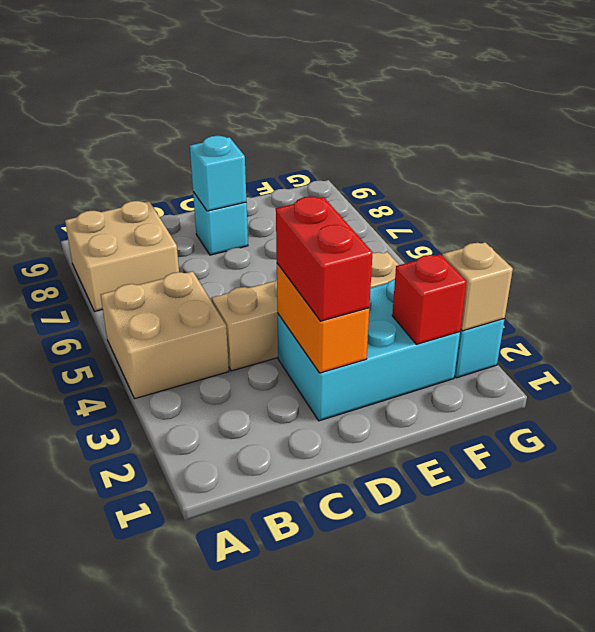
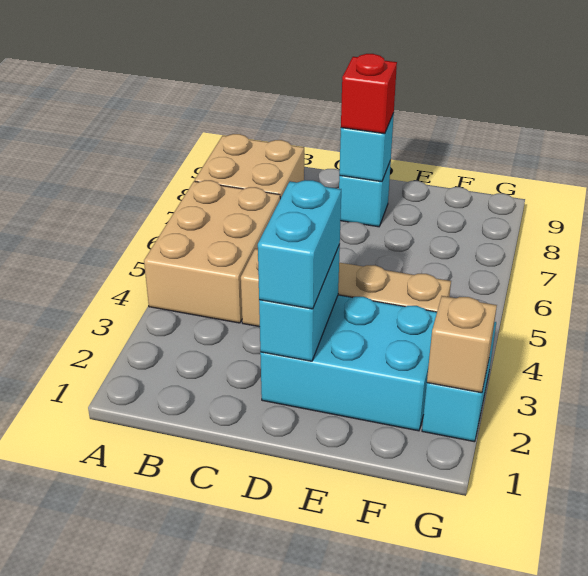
tan brick A4:B5 level 1 -> tan brick A4:B6 level 1
orange brick D2:D3 level 2 -> cyan brick D2:D3 level 2
red brick D2:D3 level 3 -> cyan brick D2:D3 level 3
red brick F2 level 2 -> red brick D8 level 3

